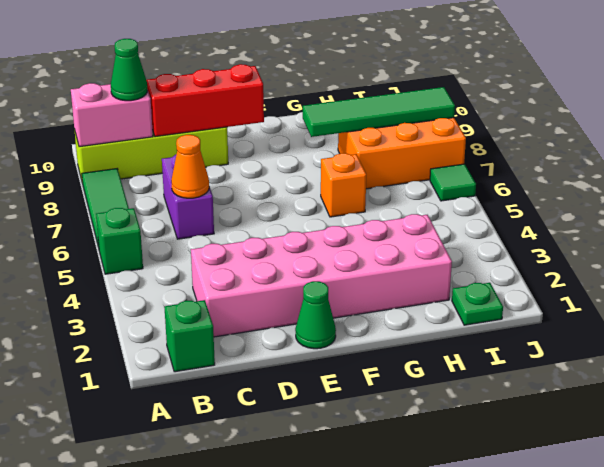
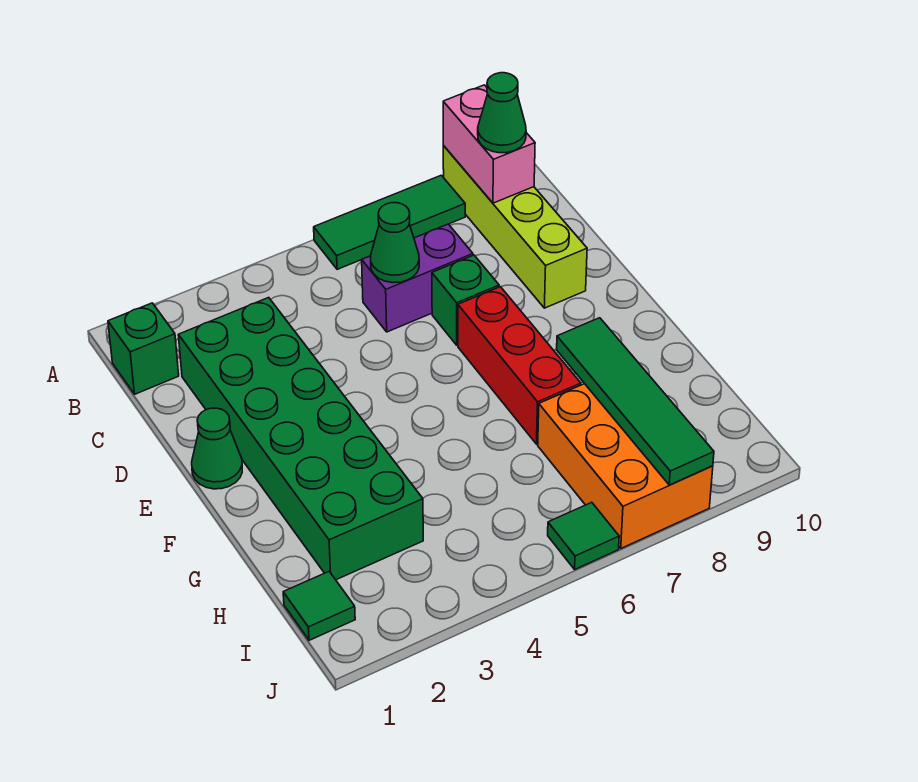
green brick A5 level 1 -> green brick D7 level 1
pink brick C2:H3 level 1 -> green brick C2:H3 level 1
orange cone C6 level 2 -> green cone C6 level 2
red brick C9:E9 level 2 -> red brick E7:G7 level 1
orange brick G6 level 1 -> none
green plate I1 level 1 -> green tile I1 level 1

